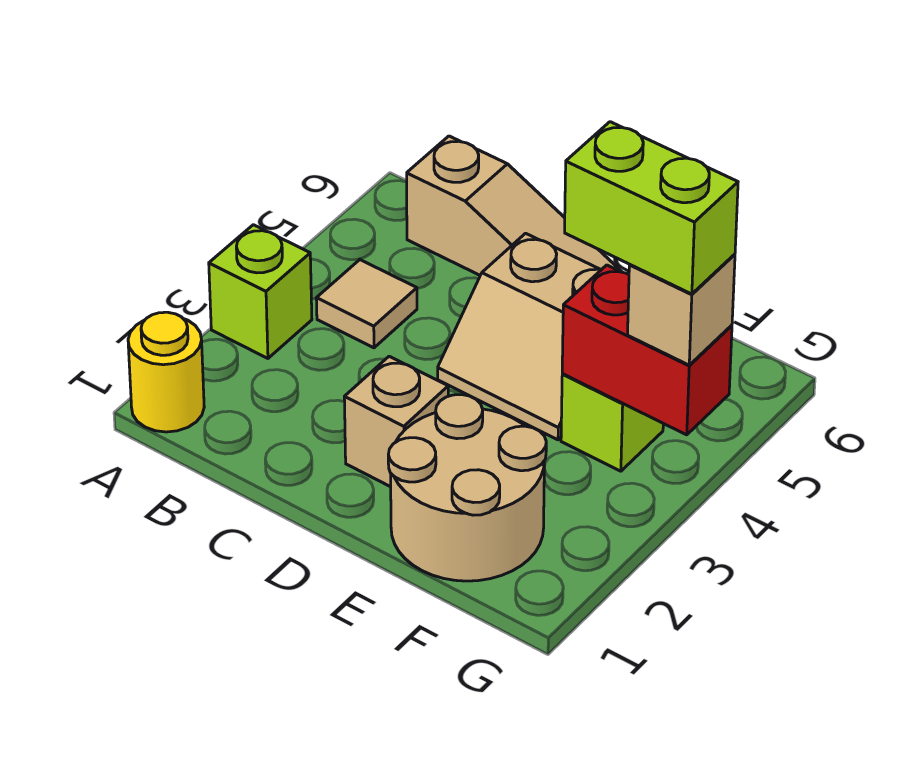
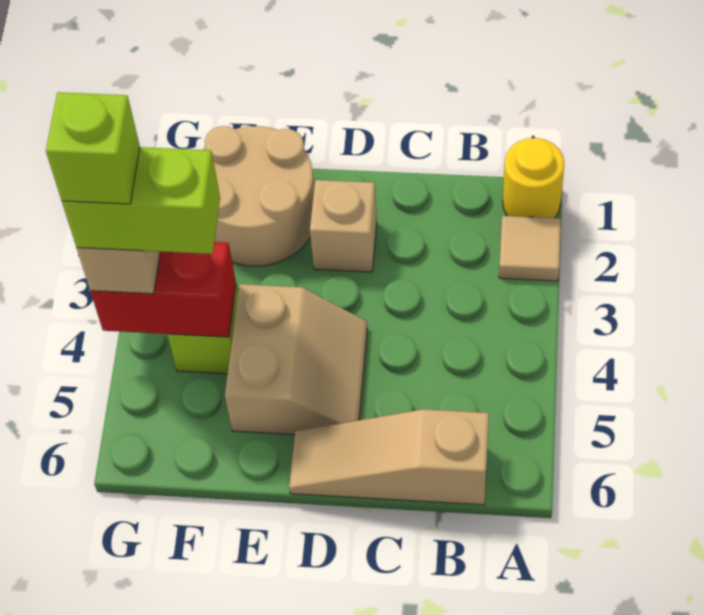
lime brick A3 level 1 -> lime brick G4 level 5
tan tile B4 level 1 -> tan tile A2 level 1
tan slope D4:E5 level 1 top 5 -> tan slope D4:E5 level 1 top E

